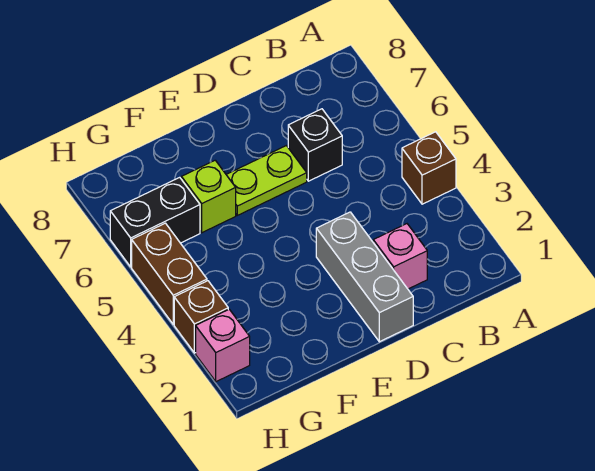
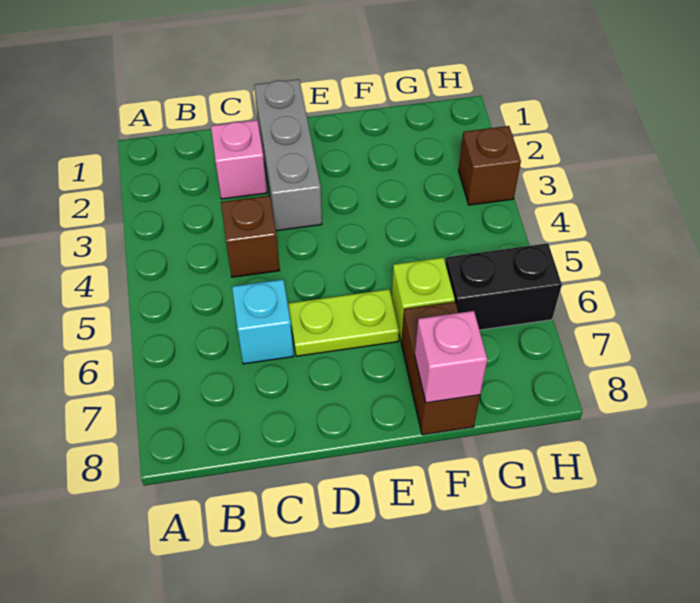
brown brick A4 level 1 -> brown brick C4 level 1
black brick C6 level 1 -> cyan brick C6 level 1
pink brick H2 level 1 -> pink brick F8 level 2
brown brick H4:H5 level 1 -> brown brick F7:F8 level 1

